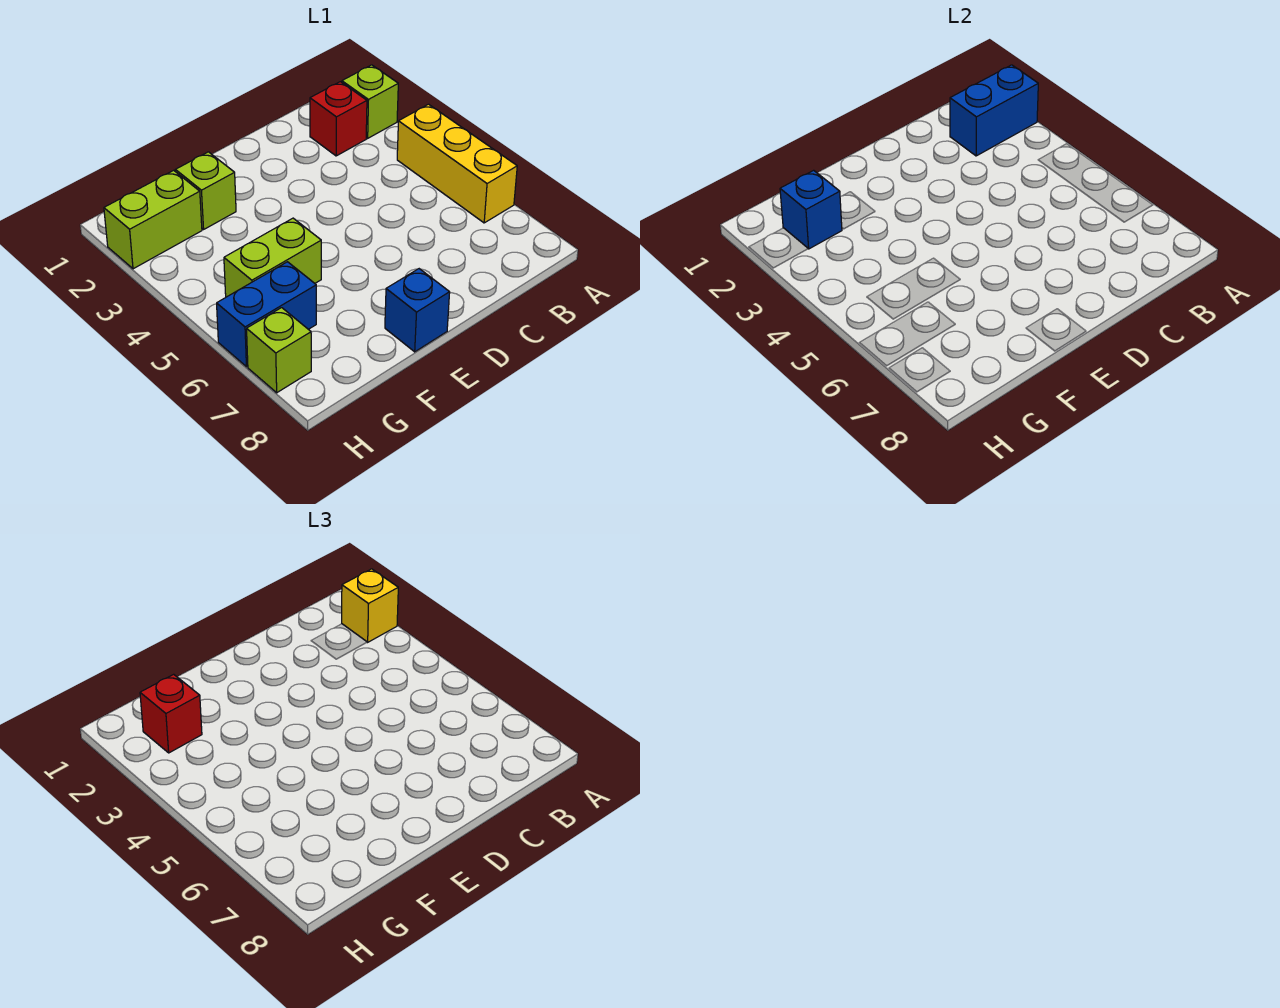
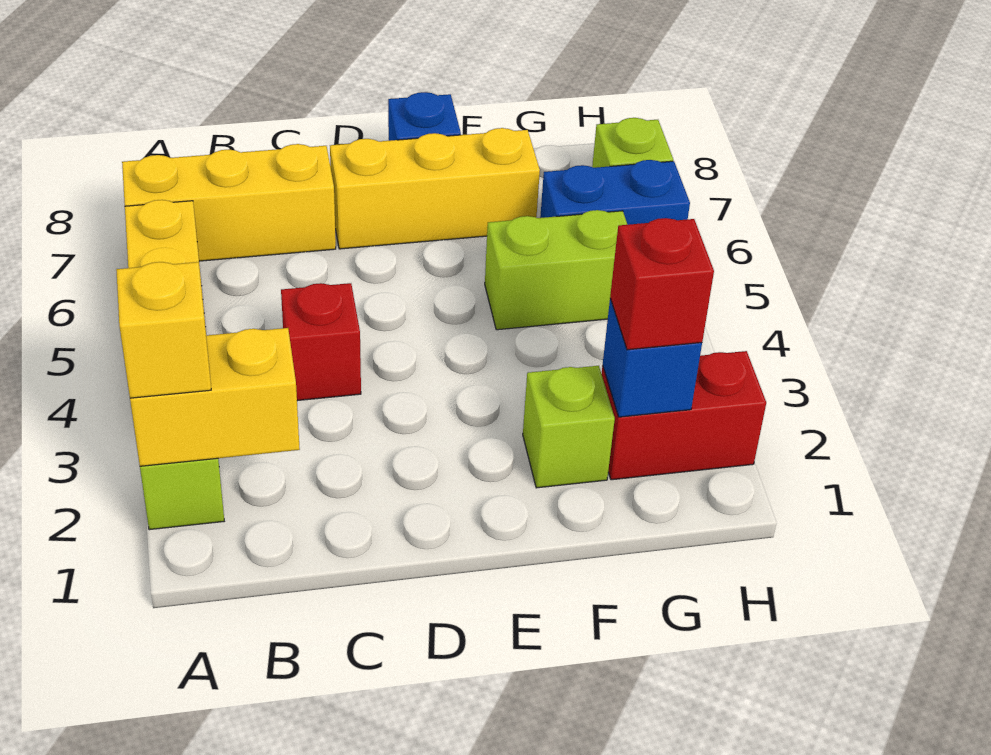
blue brick A2:B2 level 2 -> yellow brick A2:B2 level 2
none -> yellow brick A7:C7 level 1
red brick B2 level 1 -> red brick C4 level 1
none -> yellow brick D7:F7 level 1
lime brick G2:H2 level 1 -> red brick G2:H2 level 1

